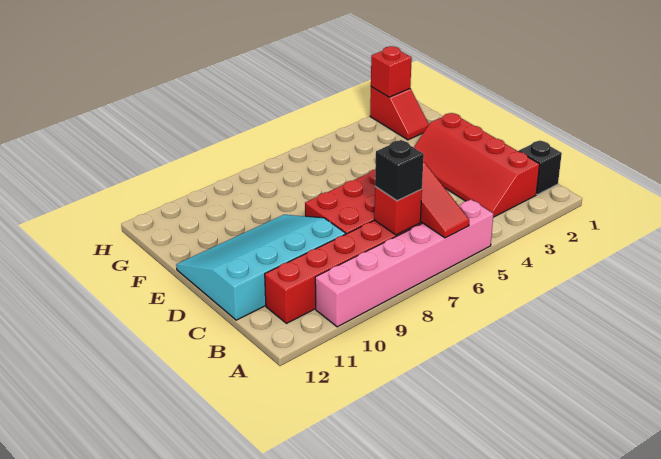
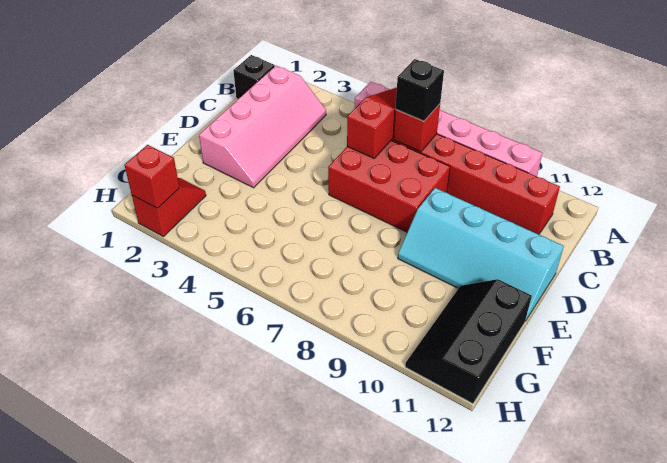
red slope B2:E3 level 1 top 2 -> pink slope B2:E3 level 1 top 2
cyan slope C9:E12 level 1 top C -> cyan slope D9:E12 level 1 top D
none -> black slope F11:H12 level 1 top 12

